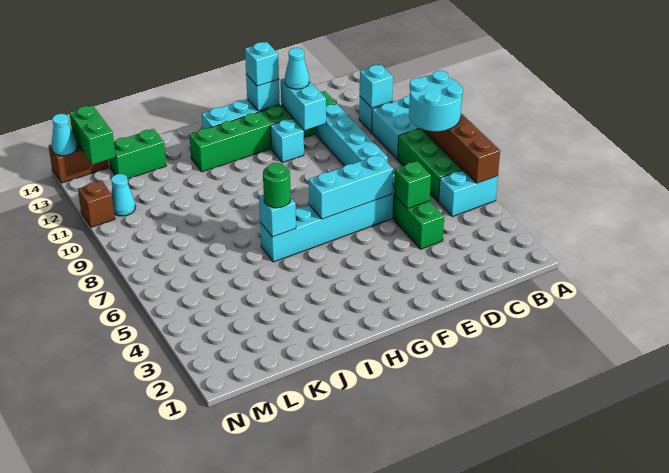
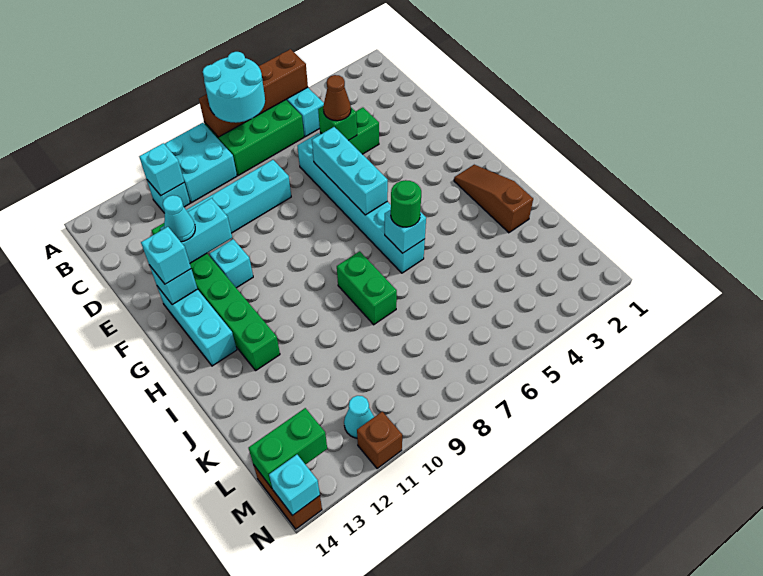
none -> brown cone D5 level 3
none -> brown slope H2:J2 level 1 top J
green brick K13:L13 level 1 -> green brick I8:J8 level 1
cyan cone N14 level 2 -> cyan brick N14 level 2

